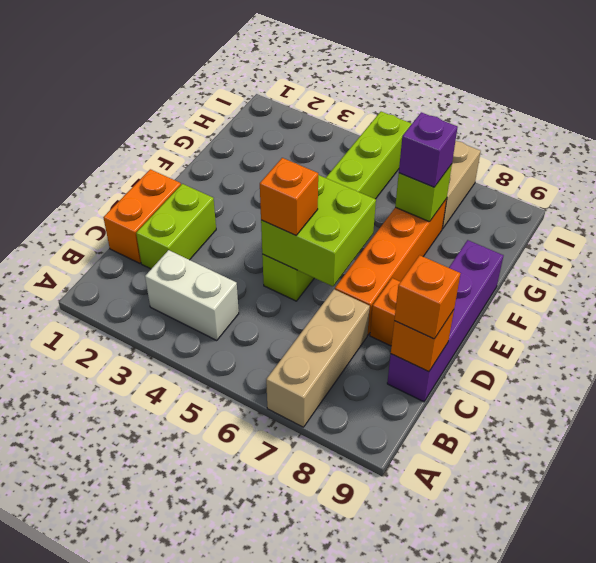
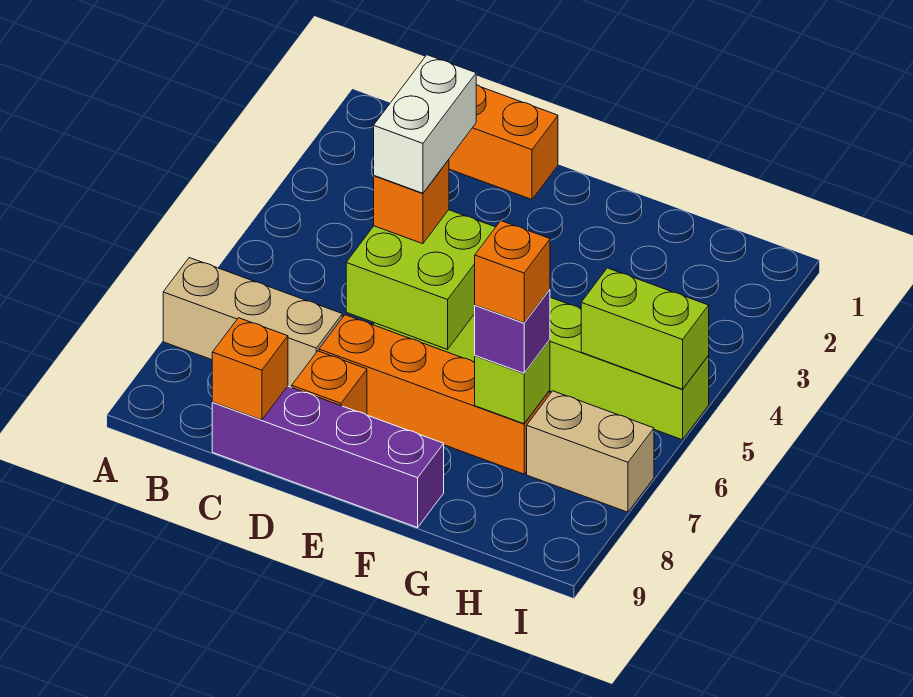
white brick B3:B4 level 1 -> white brick D4:D5 level 4
lime brick C2:D2 level 1 -> lime brick H5:I5 level 2
orange brick C9 level 3 -> orange brick G7 level 4

